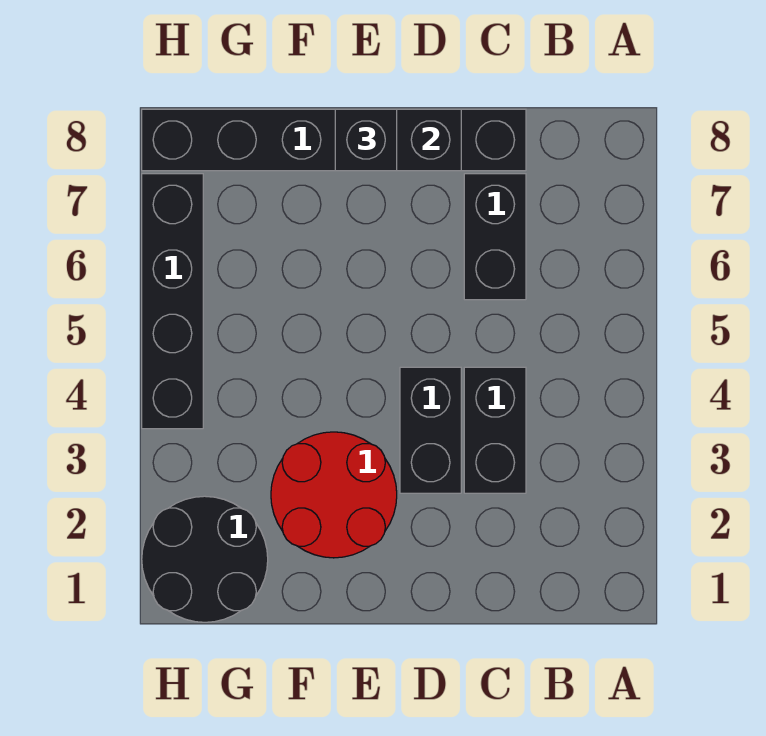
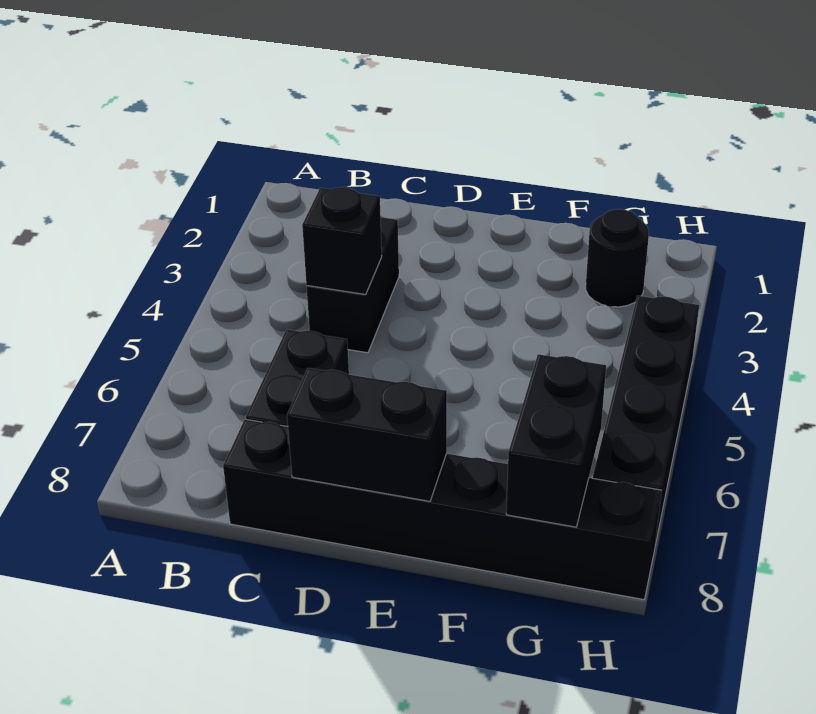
black brick D3:D4 level 1 -> black brick G7:G8 level 2
red round brick E2:F3 level 1 -> none
black brick E8 level 3 -> black brick C4 level 2
black round brick G1:H2 level 1 -> black round brick G2 level 1

